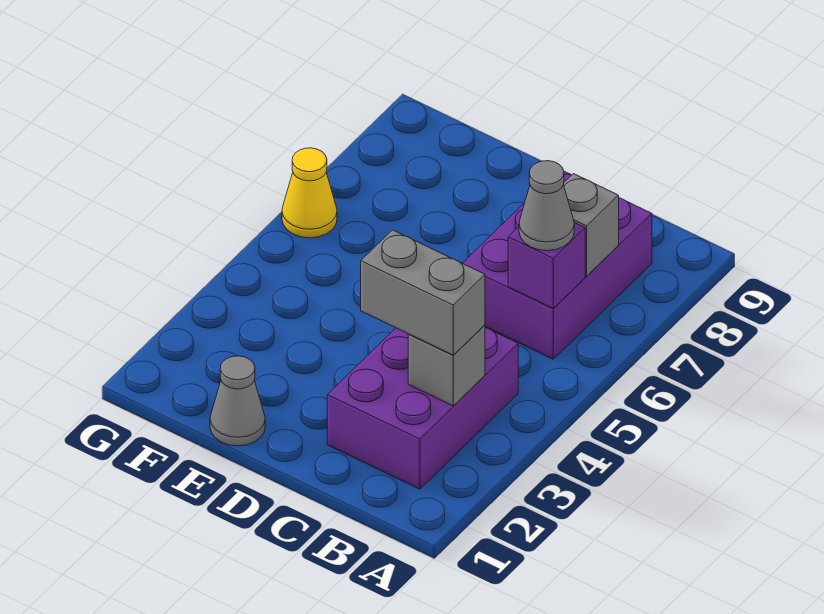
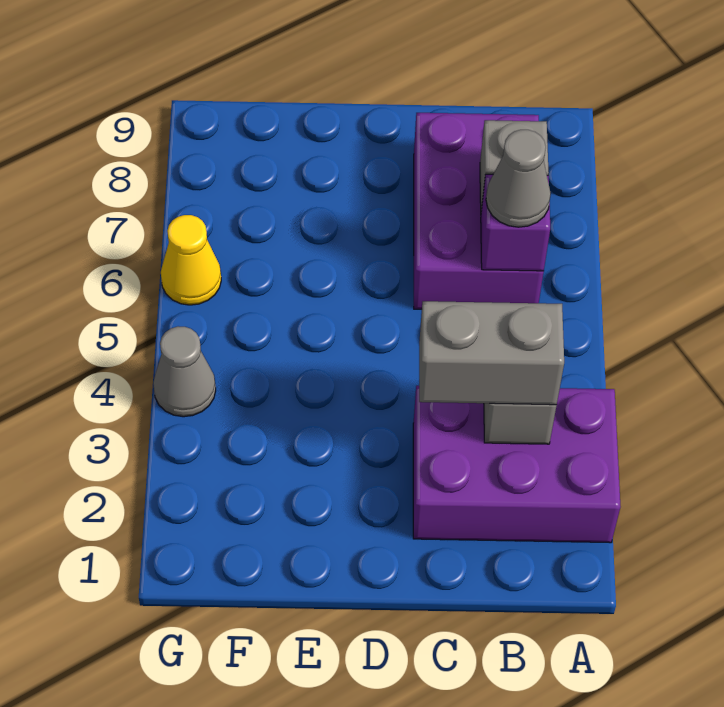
purple brick B2:C4 level 1 -> purple brick A2:C3 level 1
grey cone E1 level 1 -> grey cone G4 level 1

